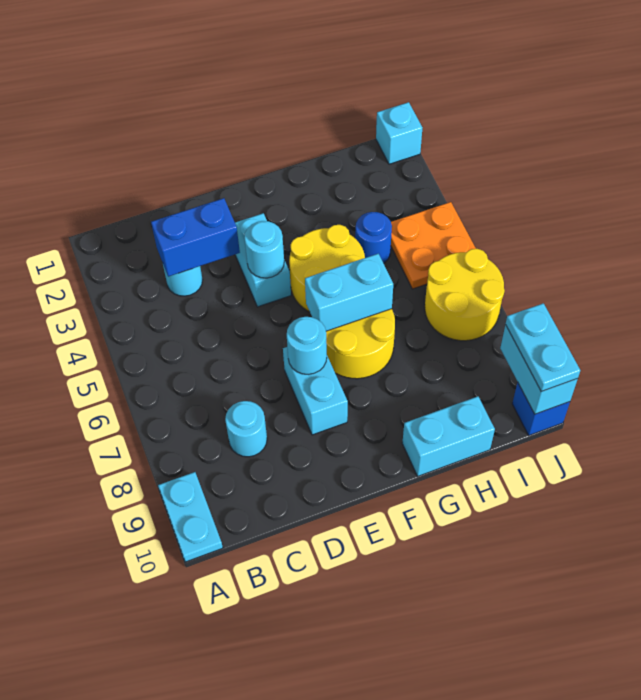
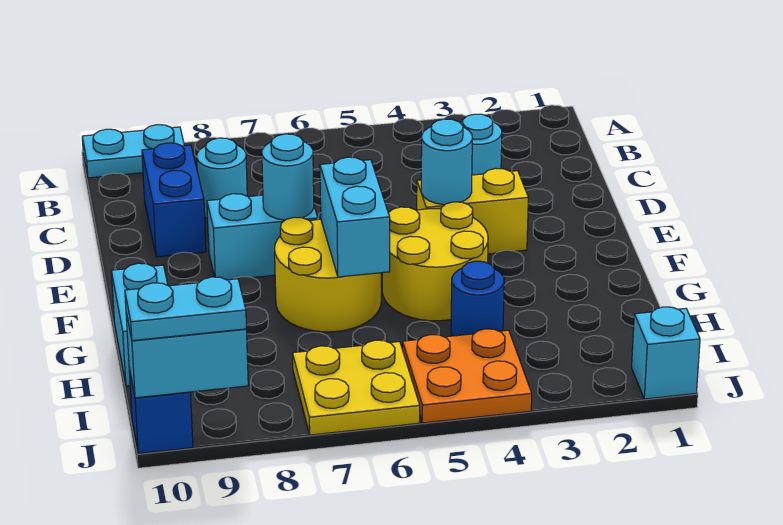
blue brick C3:D3 level 2 -> blue brick C9:D9 level 1
cyan brick E3:E4 level 1 -> yellow brick E3:E4 level 1
yellow round brick I6:J7 level 1 -> yellow plate I6:J7 level 1

